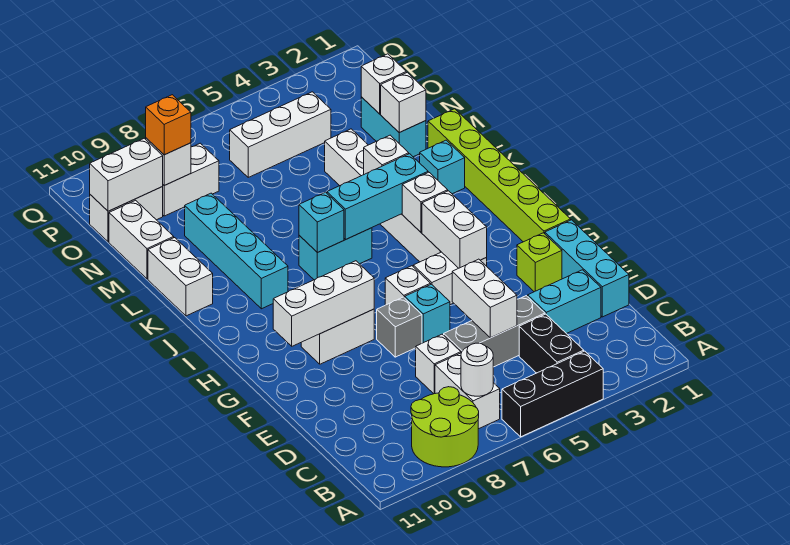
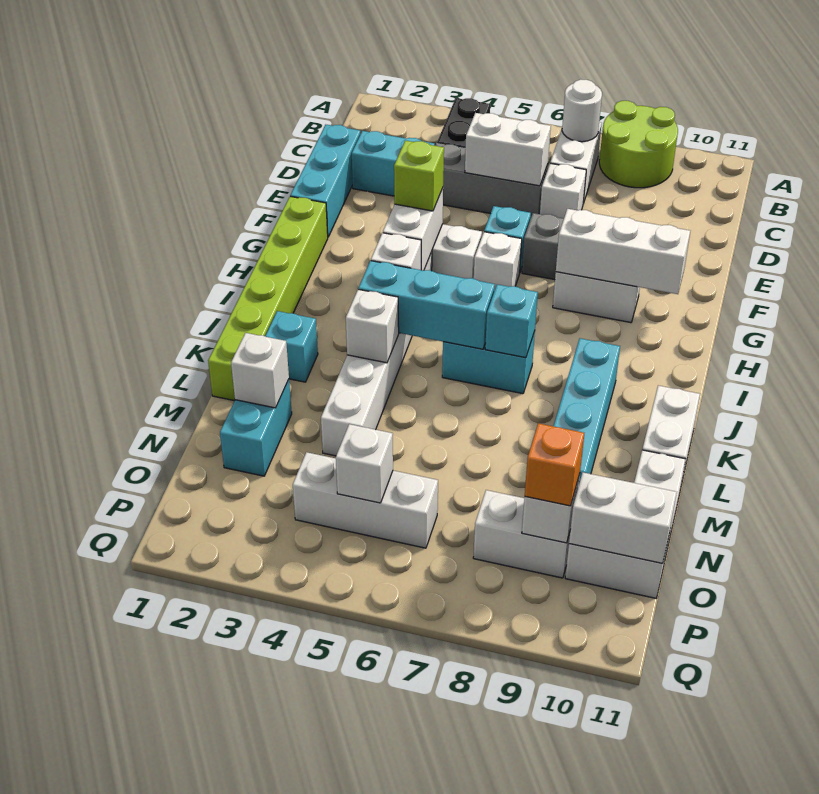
black brick A4:A6 level 1 -> none
white brick D5:E5 level 2 -> white brick D5:D6 level 2
lime brick F2 level 1 -> lime brick G4 level 3
white brick N2 level 2 -> white brick O5 level 2

